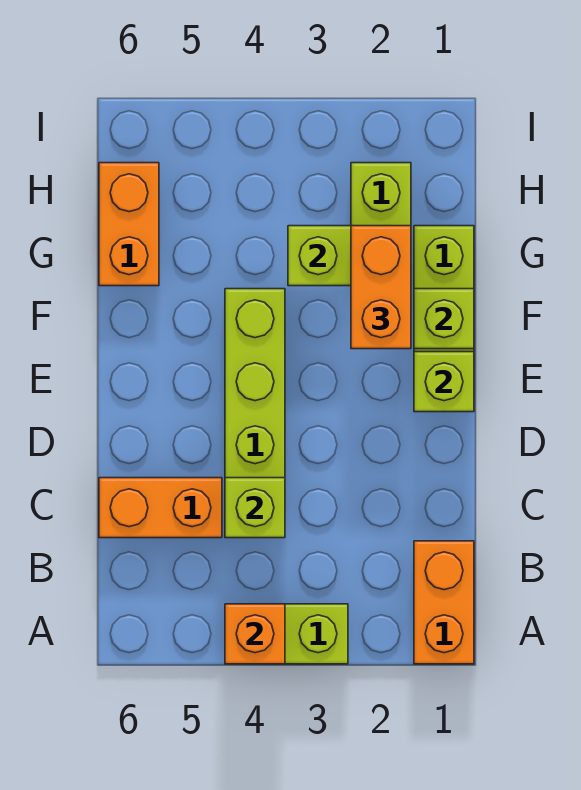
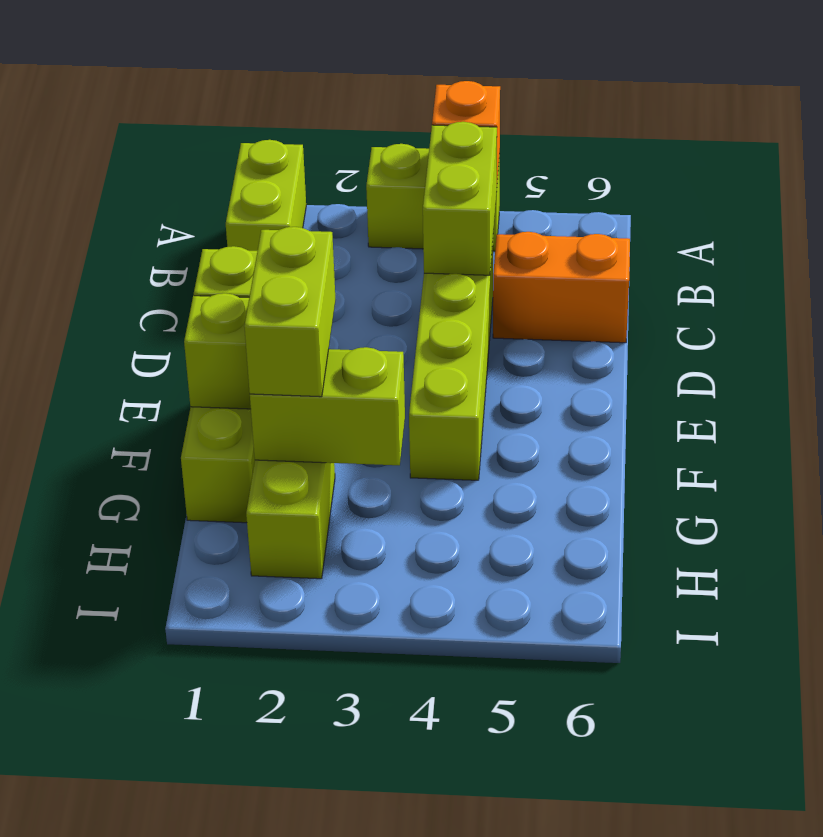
orange brick A1:B1 level 1 -> lime brick A1:B1 level 1
lime brick C4 level 2 -> lime brick B4:C4 level 2
orange brick F2:G2 level 3 -> lime brick F2:G2 level 3
orange brick G6:H6 level 1 -> none

